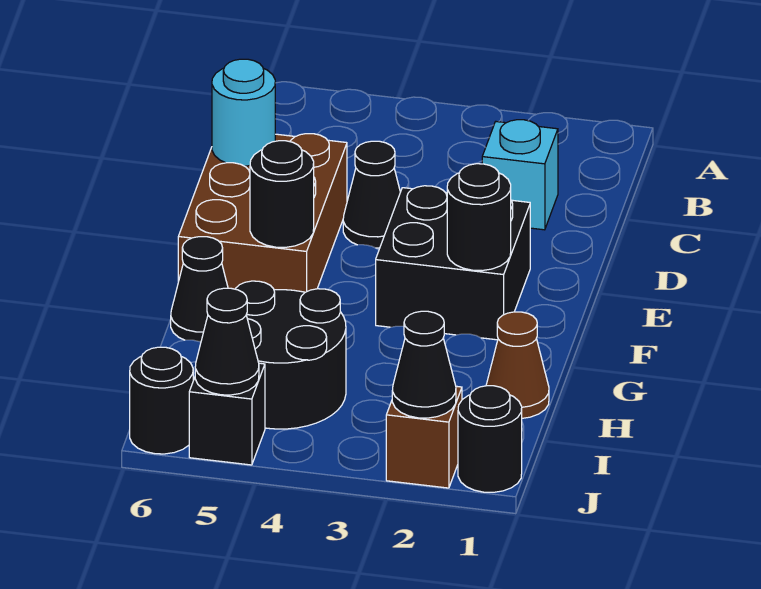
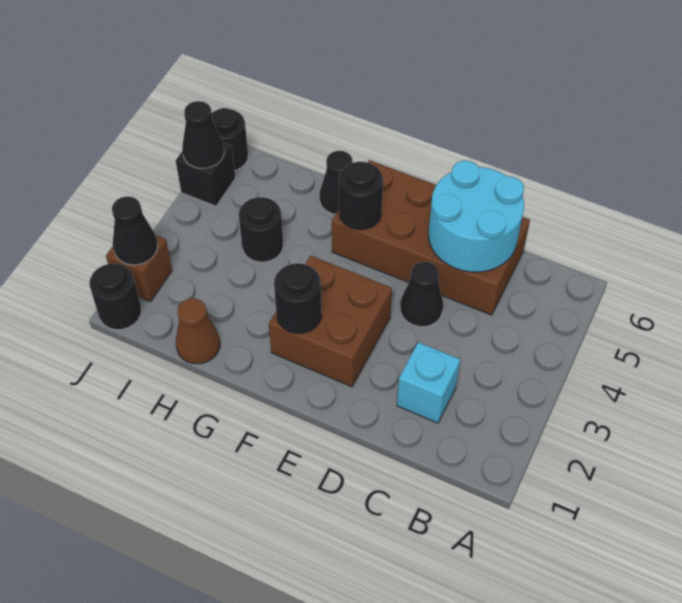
brown brick D5:F6 level 1 -> brown brick C5:F6 level 1
cyan round brick D6 level 2 -> cyan round brick C5:D6 level 2
black brick E2:F3 level 1 -> brown brick E2:F3 level 1
black round brick H4:I5 level 1 -> black round brick H4 level 1

